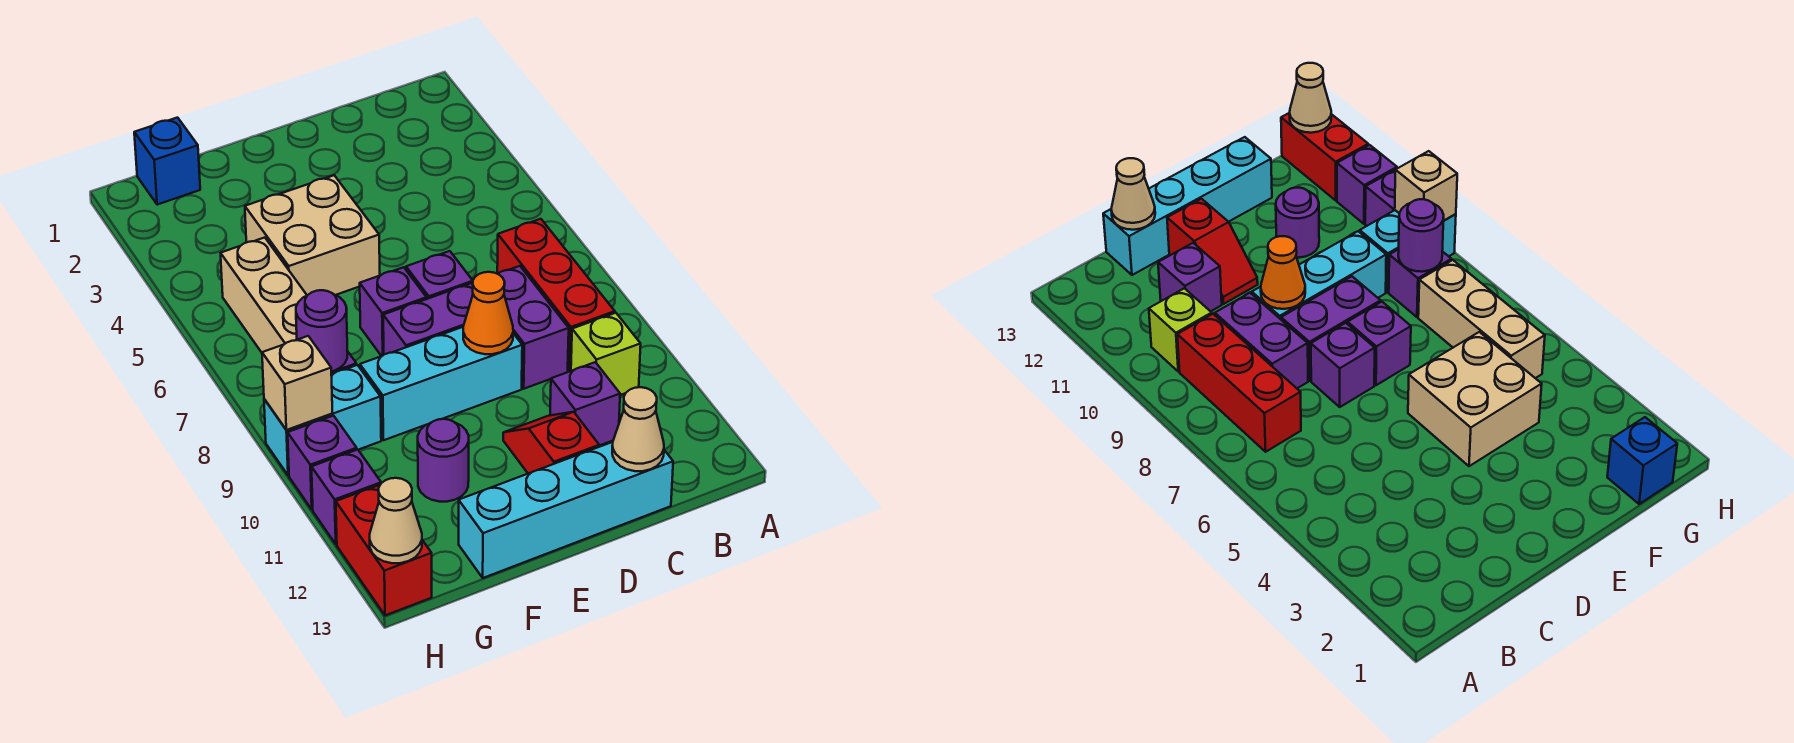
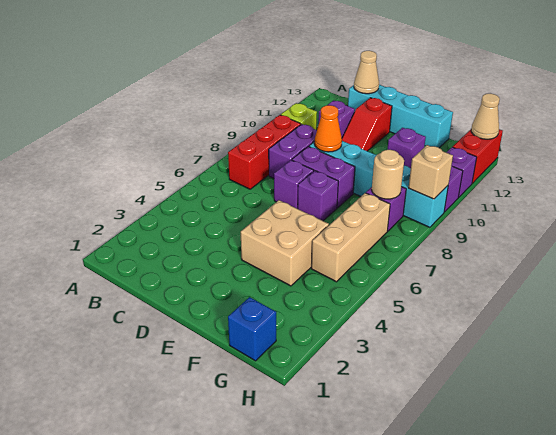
purple round brick F11 level 1 -> purple brick F11 level 1
purple round brick G8 level 2 -> tan round brick G8 level 2

